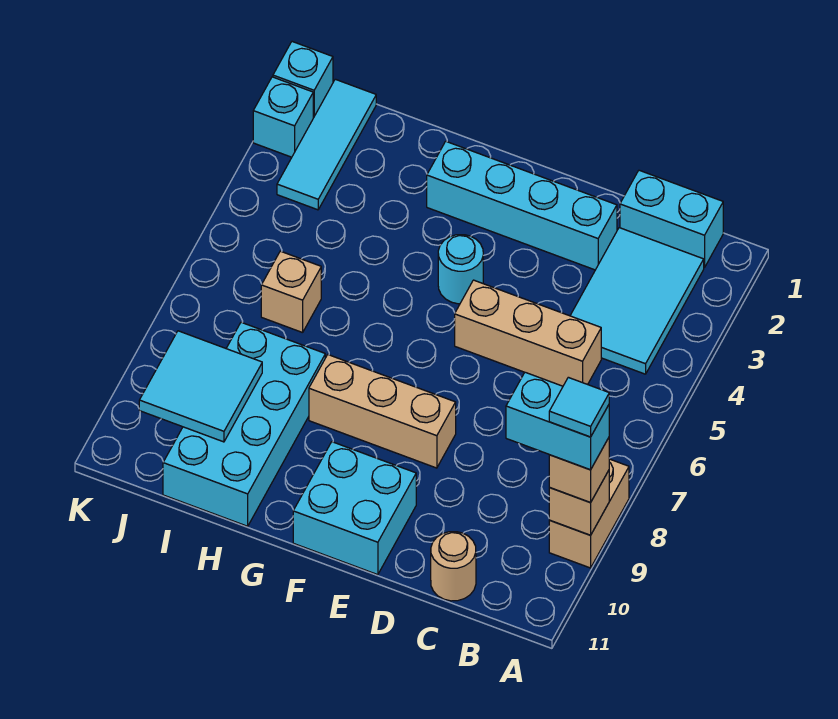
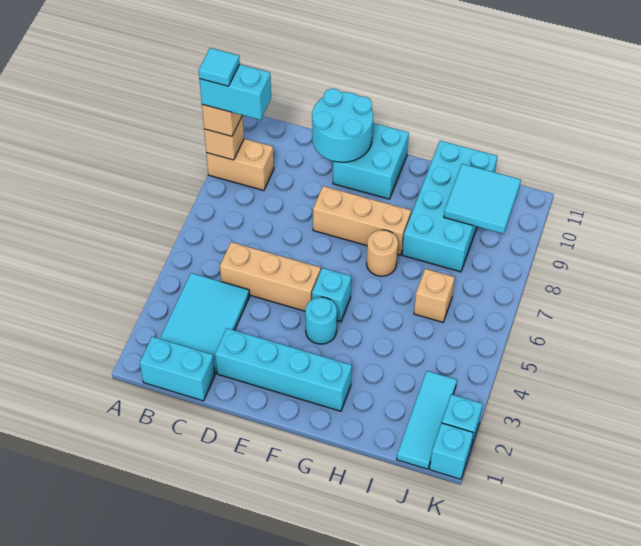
tan brick A8:A9 level 1 -> tan brick A9:B9 level 1
tan round brick C11 level 1 -> tan round brick G7 level 1
none -> cyan round brick D10:E11 level 2
none -> cyan brick F5 level 1

